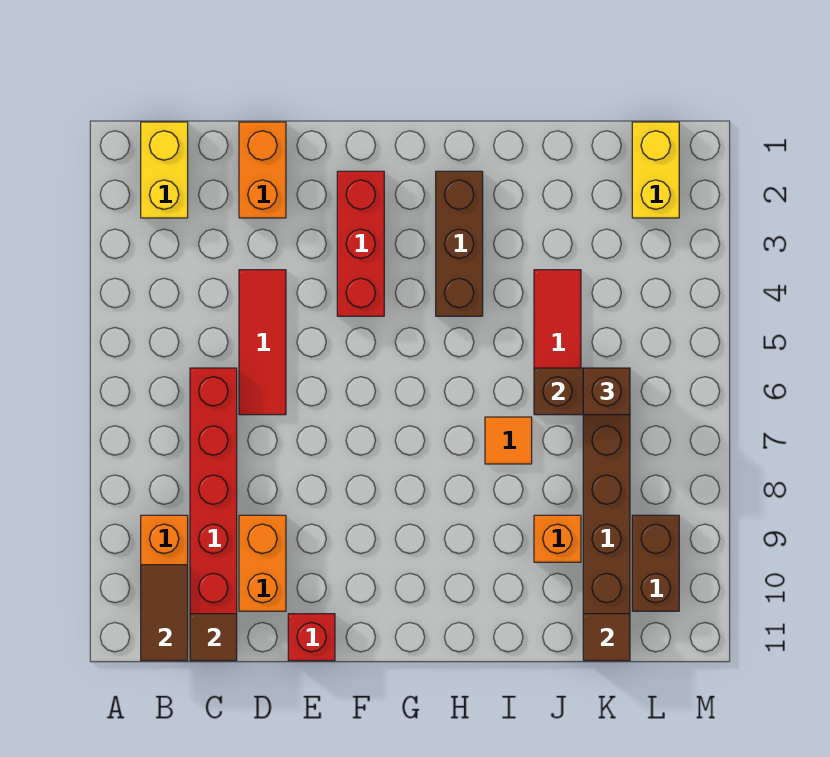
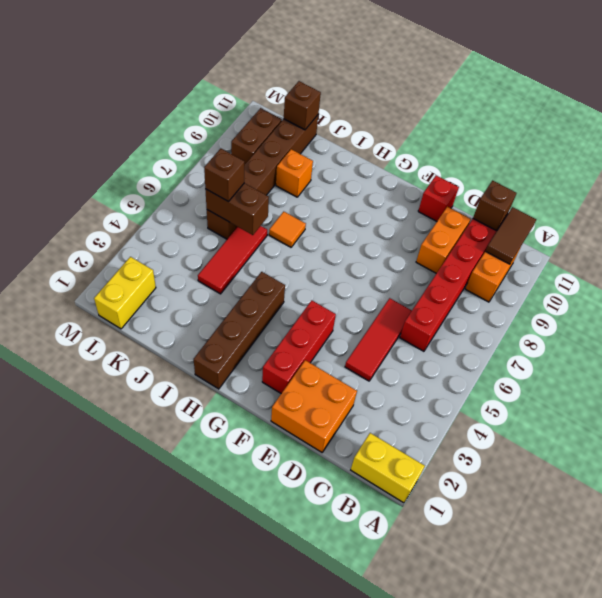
yellow brick B1:B2 level 1 -> yellow brick A1:B1 level 1
brown tile C11 level 2 -> brown brick C11 level 2
orange brick D1:D2 level 1 -> orange brick D1:E2 level 1
brown brick H2:H4 level 1 -> brown brick H1:H4 level 1
brown tile K11 level 2 -> brown brick K11 level 2

